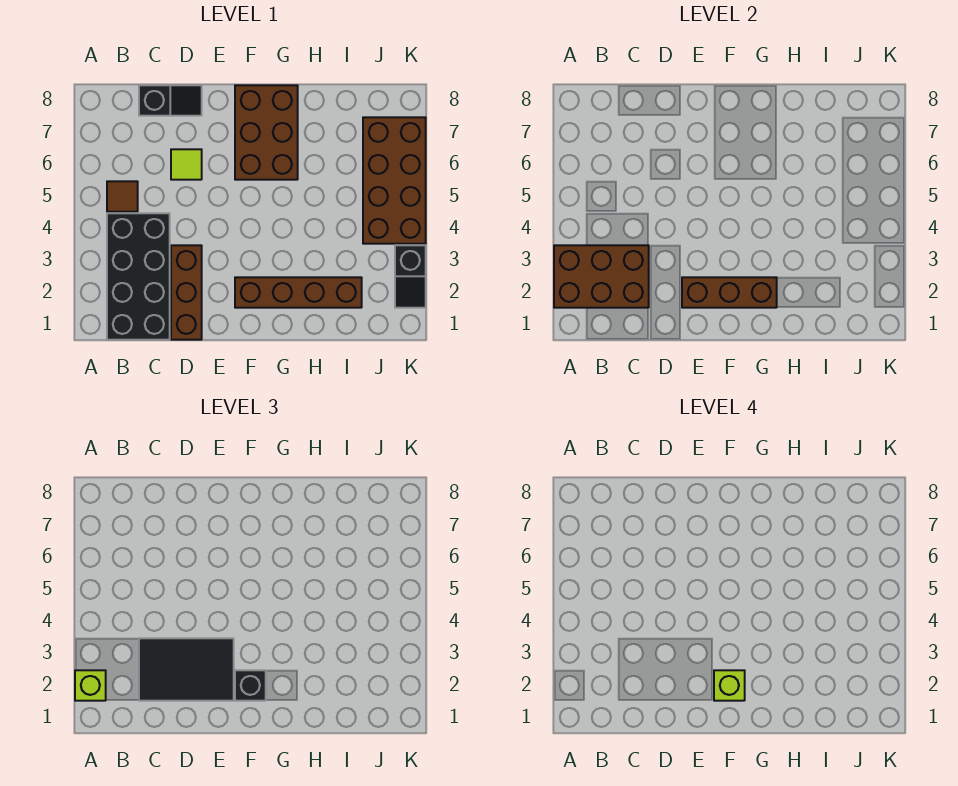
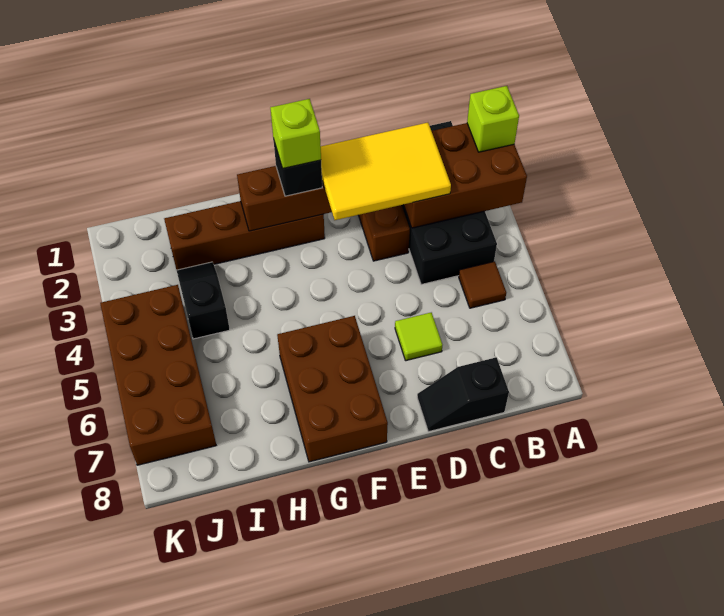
black tile C2:E3 level 3 -> yellow tile C2:E3 level 3
black slope K2:K3 level 1 top 3 -> black slope I3:I4 level 1 top 4

